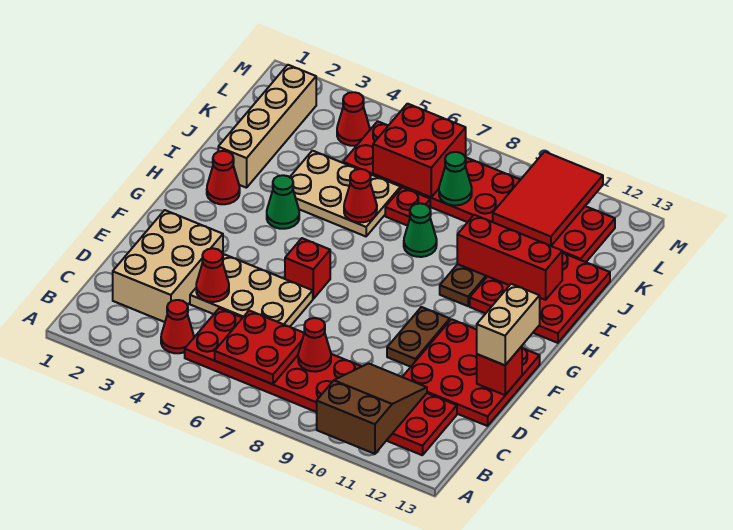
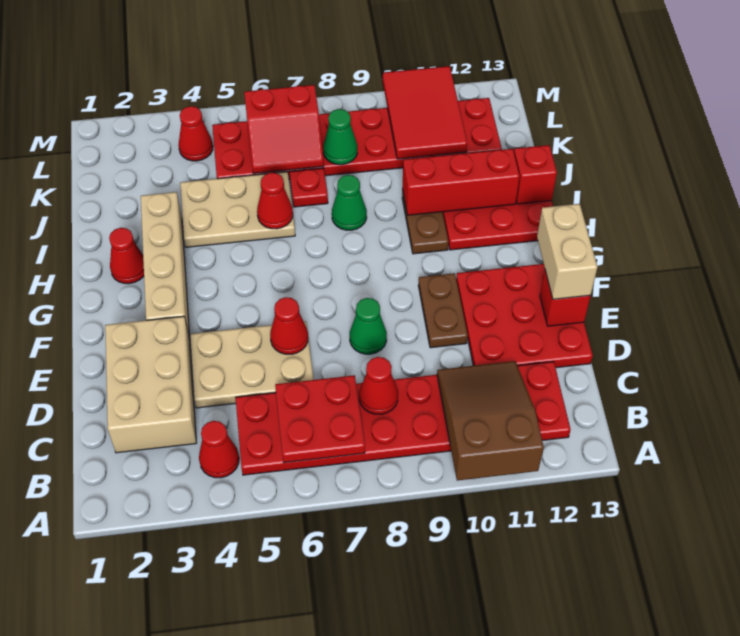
red cone D4 level 2 -> red cone E6 level 2
red brick F6 level 1 -> red brick I13 level 2
green cone H4 level 1 -> green cone E8 level 1
tan brick I2:L2 level 1 -> tan brick F3:I3 level 1
red brick K6:L7 level 2 -> red slope K6:L7 level 2 top L

